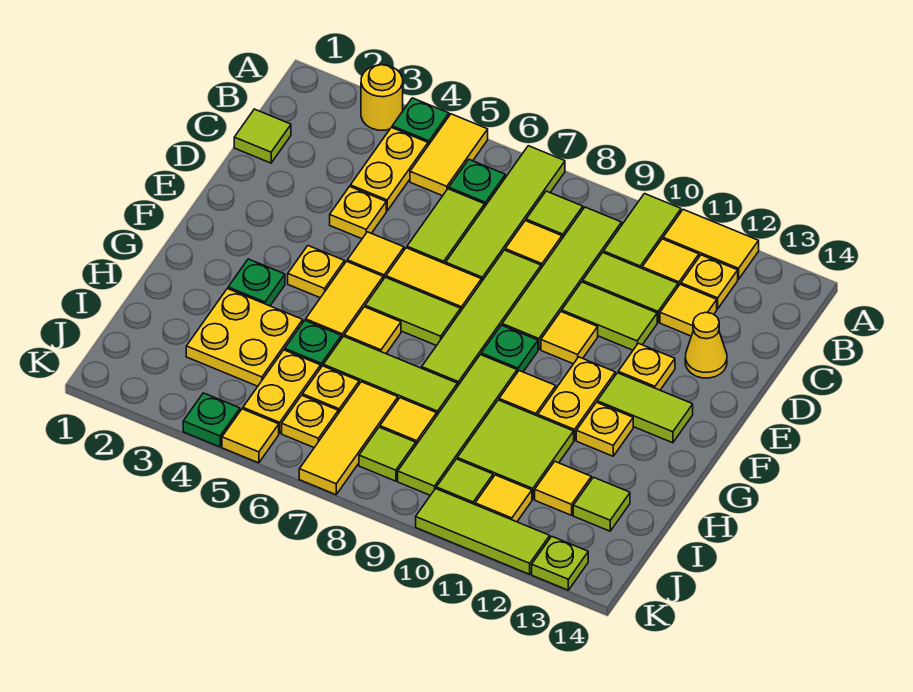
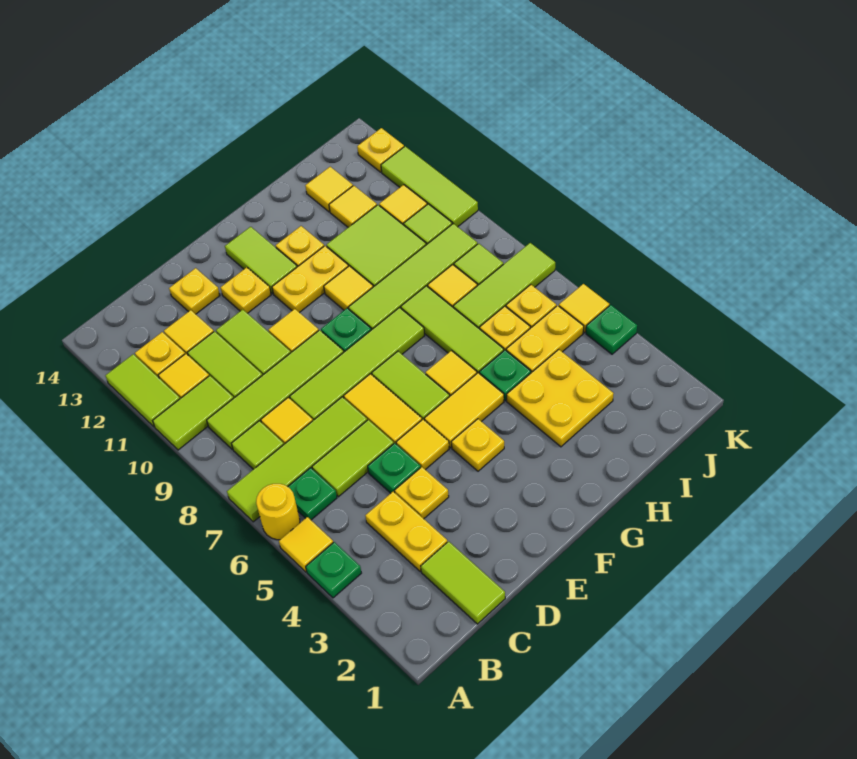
yellow round brick A3 level 1 -> yellow round brick A6 level 1
yellow tile A5:B5 level 1 -> yellow tile A5 level 1
yellow tile A11:A12 level 1 -> lime tile A11:A12 level 1
yellow plate B4:C4 level 1 -> yellow plate C3:C4 level 1
lime tile C1 level 1 -> lime tile C1:C2 level 1
yellow cone D13 level 1 -> yellow plate D13 level 1
green plate G3 level 1 -> green plate D5 level 1
yellow tile I7:K7 level 1 -> lime tile I7:K7 level 1
lime tile I13 level 1 -> yellow tile I13 level 1
lime plate K13 level 1 -> yellow plate K13 level 1

